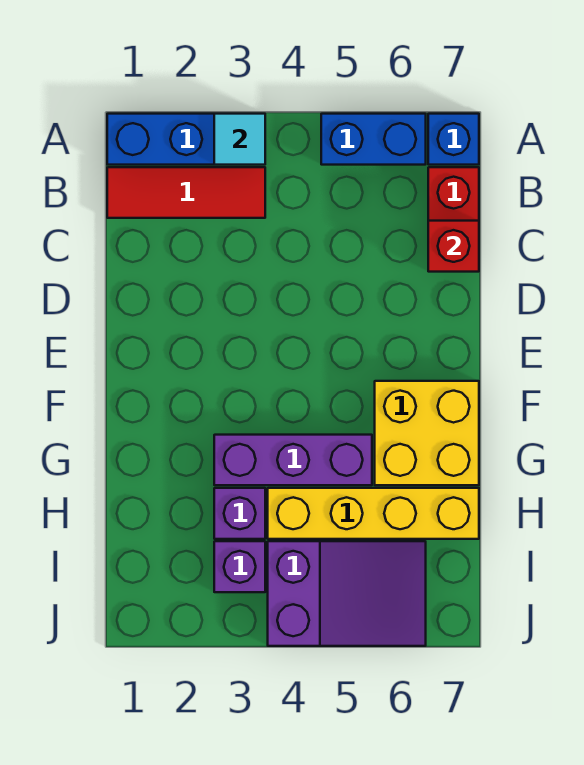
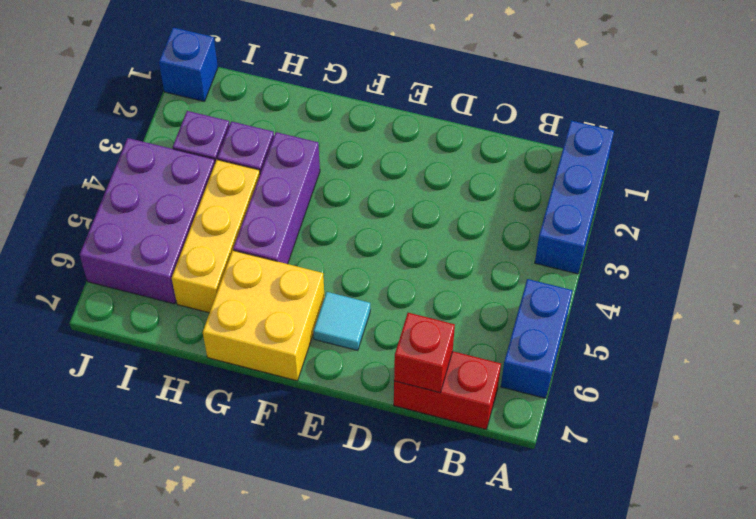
cyan tile A3 level 2 -> cyan tile E6 level 1
blue brick A7 level 1 -> blue brick J1 level 1
red tile B1:B3 level 1 -> none
yellow brick H4:H7 level 1 -> yellow brick H4:H6 level 1
purple slope I4:J6 level 1 top 4 -> purple brick I4:J6 level 1

